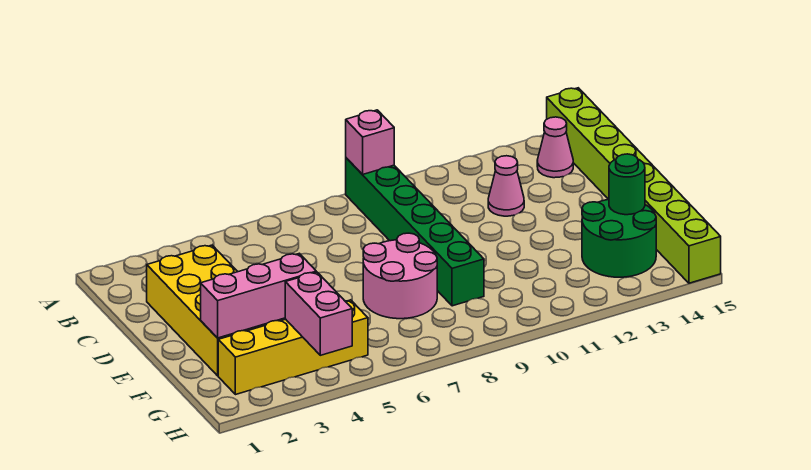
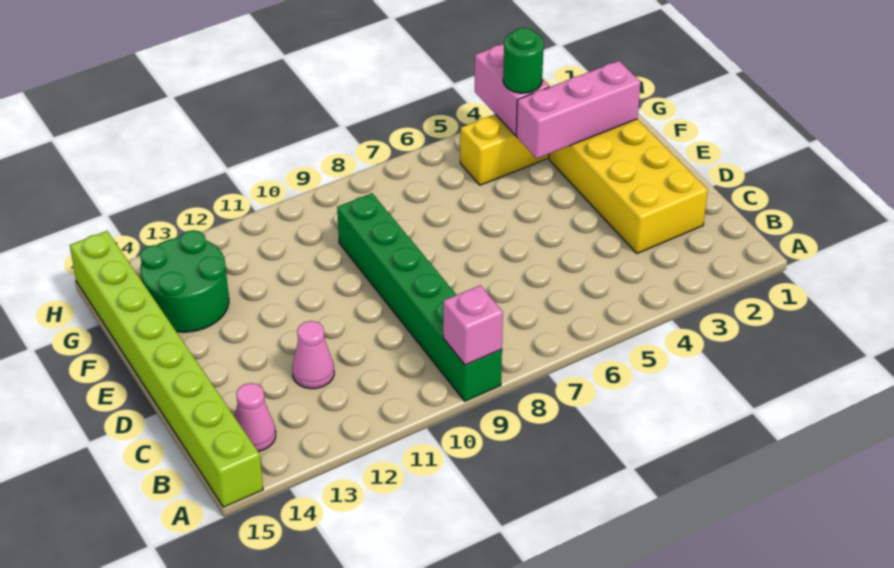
pink round brick E7:F8 level 1 -> none
green round brick F14 level 2 -> green round brick G4 level 3

